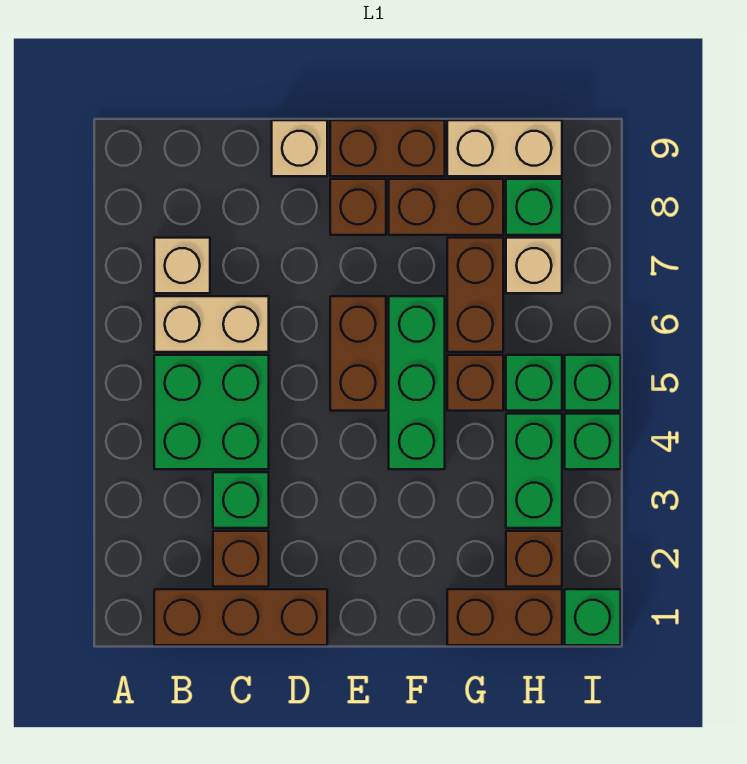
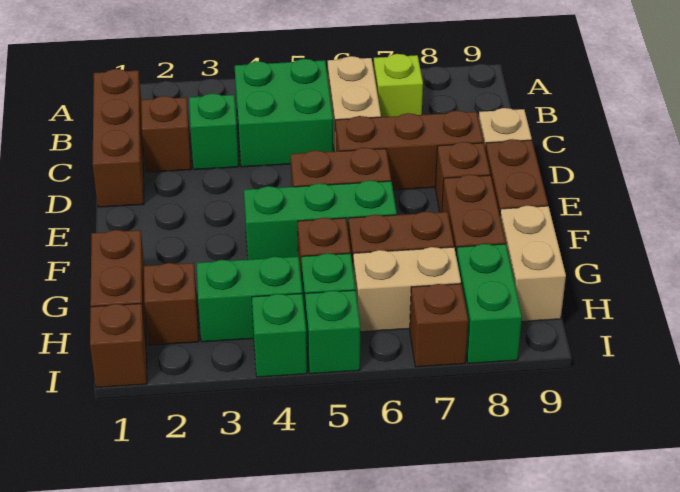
tan brick B7 level 1 -> lime brick B7 level 1
none -> brown brick D6:D8 level 1
tan brick H7 level 1 -> tan brick H6:H7 level 1
green brick H8 level 1 -> green brick H8:I8 level 1
green brick I1 level 1 -> brown brick I1 level 1
none -> brown brick I7 level 1

